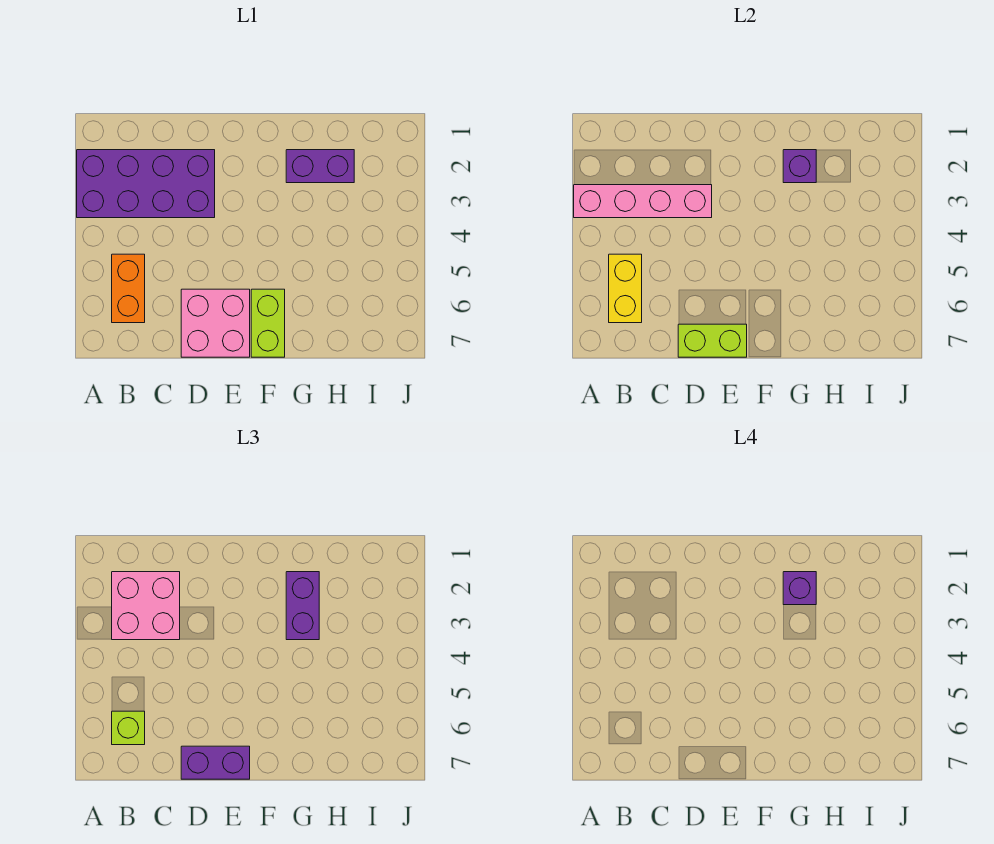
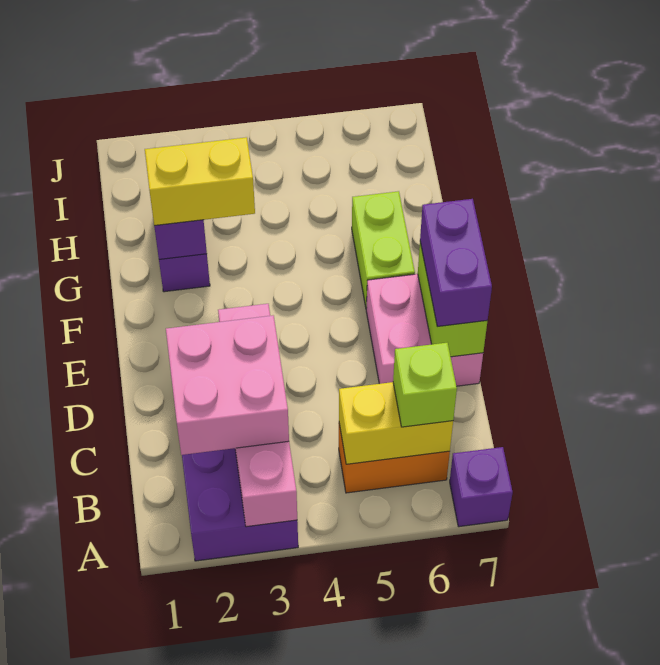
lime brick F6:F7 level 1 -> lime brick F6:G6 level 1
purple brick G2:G3 level 3 -> yellow brick G2:G3 level 3
purple brick G2 level 4 -> purple brick A7 level 1

